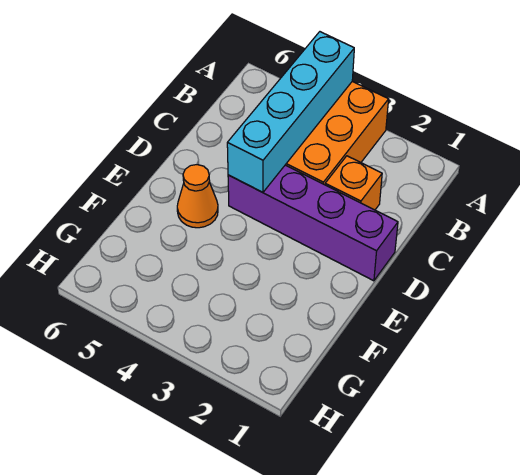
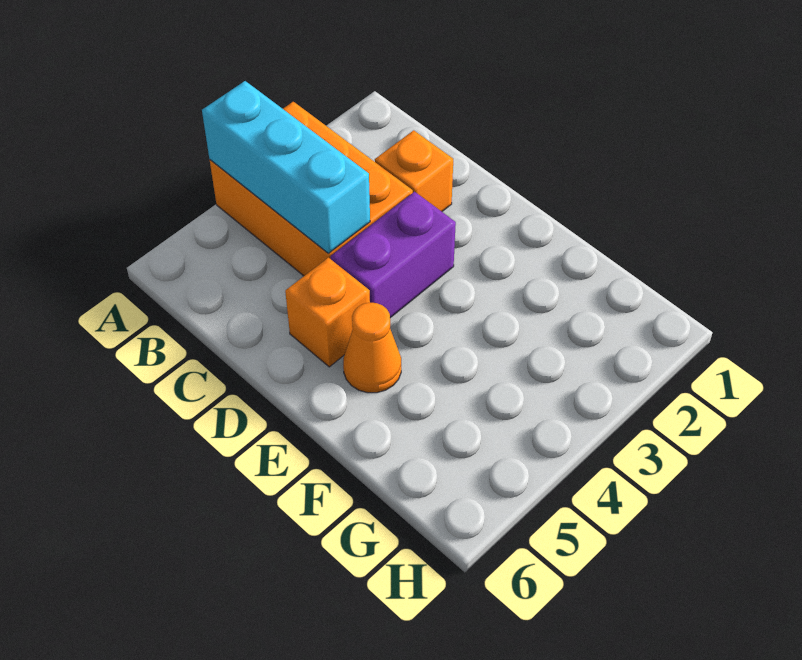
cyan brick A4:D4 level 2 -> cyan brick A4:C4 level 2
purple brick D1:D4 level 1 -> purple brick D3:D4 level 1
none -> orange brick D5 level 1

